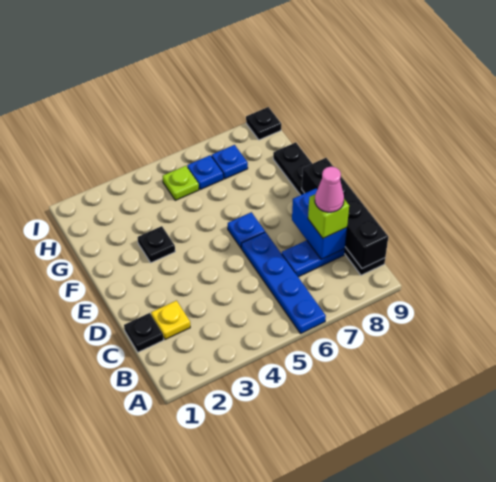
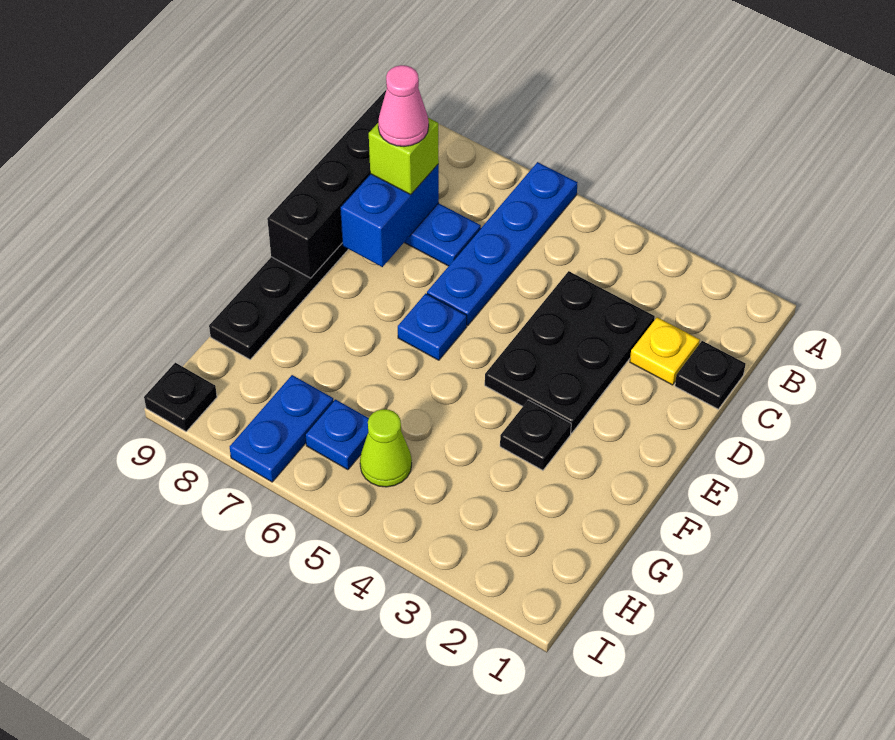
none -> black plate C3:E4 level 1
lime plate H5 level 1 -> lime cone H5 level 1
blue plate H7 level 1 -> blue plate H7:I7 level 1

